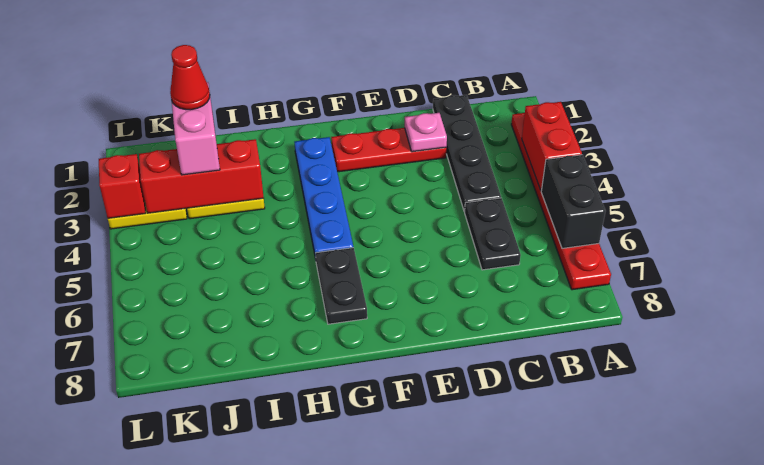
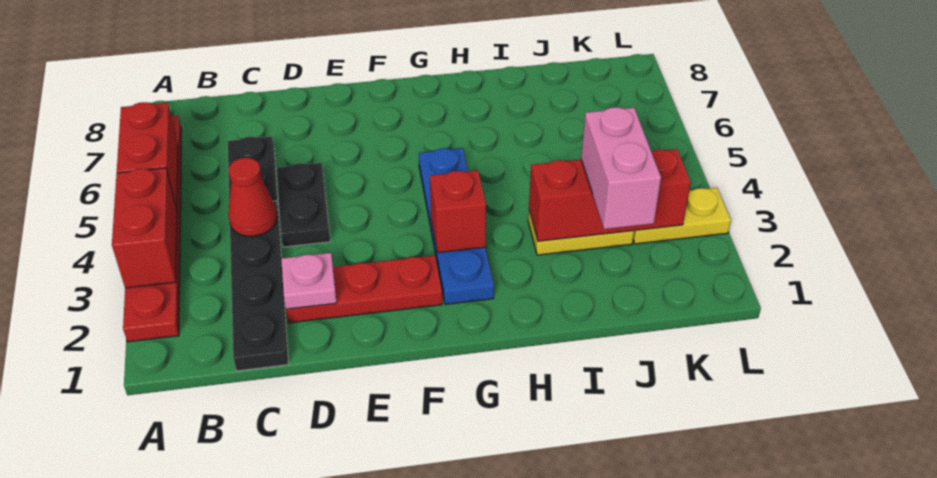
black brick A5:A6 level 2 -> red brick A5:A6 level 2
black plate G6:G7 level 1 -> black plate D4:D5 level 1
red cone J2 level 4 -> red cone C4 level 2
red brick L3 level 2 -> red brick G3 level 2

